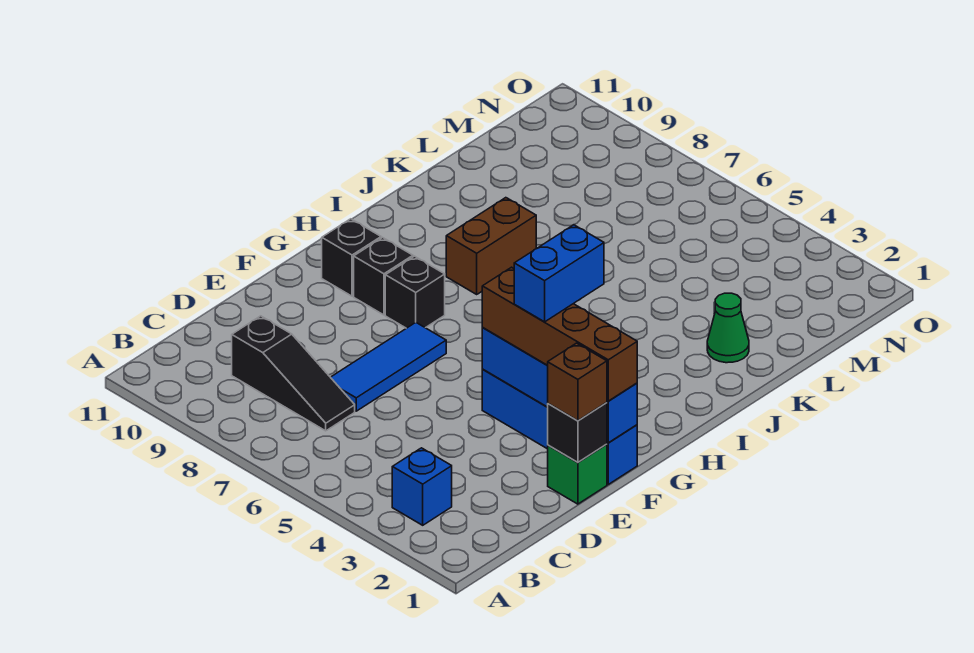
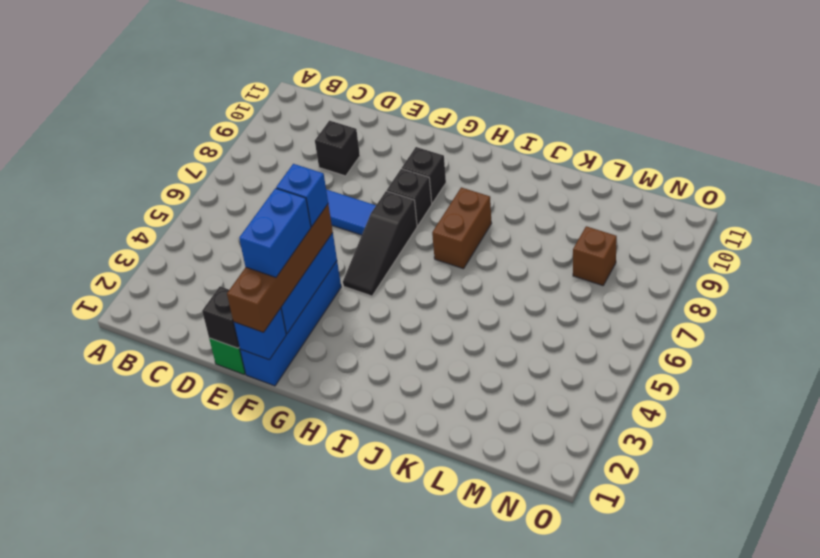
blue brick B3 level 1 -> blue brick F4 level 4
black slope C7:C9 level 1 top 9 -> black slope G5:G7 level 1 top 7
brown brick E1 level 3 -> brown brick M8 level 1
blue brick F3:G3 level 4 -> blue brick F2:F3 level 4
black brick G10 level 1 -> black brick D9 level 1
brown brick I8:J8 level 1 -> brown brick I7:I8 level 1
green cone K2 level 1 -> none

